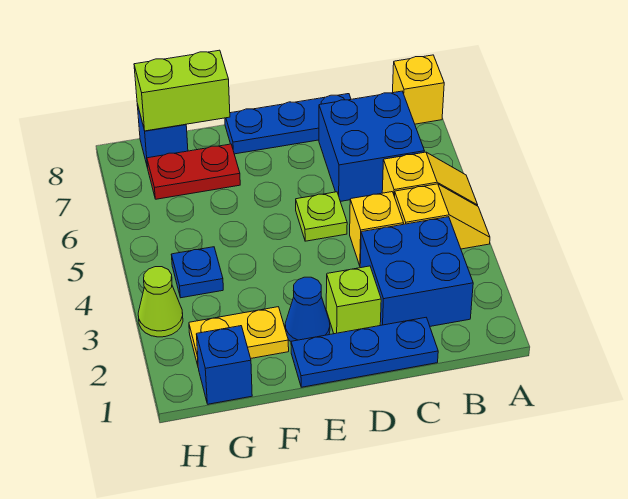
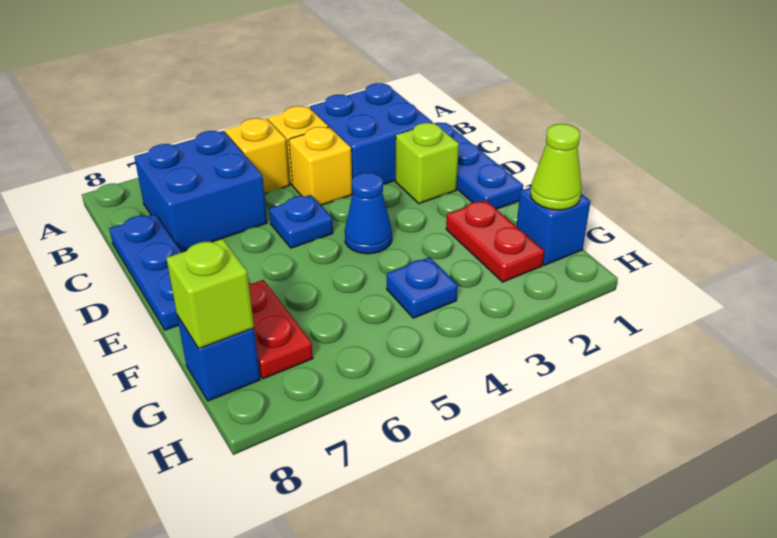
yellow brick A8 level 1 -> none
lime plate D5 level 1 -> blue plate D5 level 1
blue cone E2 level 1 -> blue cone E4 level 1
yellow plate F2:G2 level 1 -> red plate F2:G2 level 1
lime brick F8:G8 level 2 -> lime brick G8 level 2
lime cone H3 level 1 -> lime cone G1 level 2

